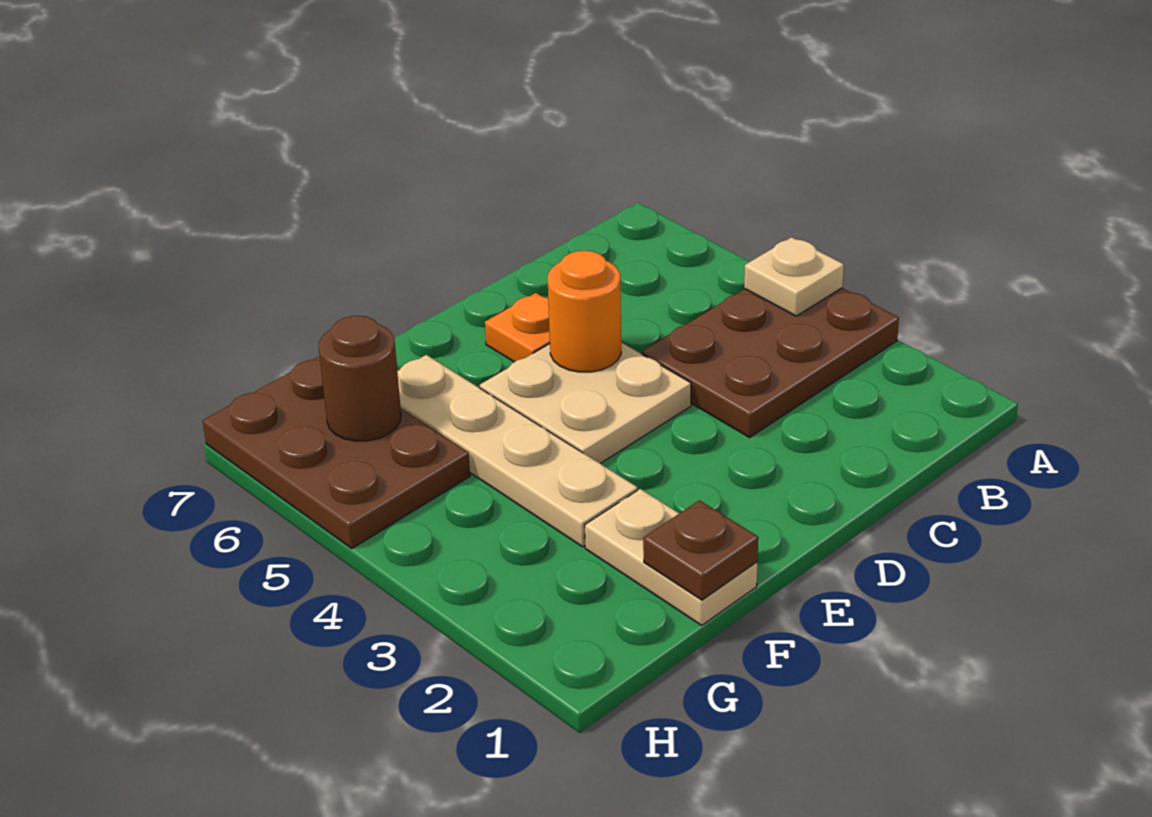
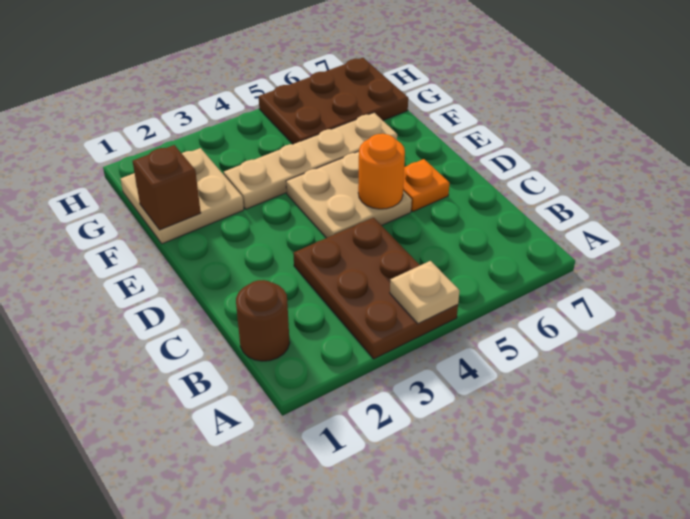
tan plate F1:F2 level 1 -> tan plate F1:G2 level 1
brown plate F1 level 2 -> brown brick F1 level 2
brown round brick G6 level 2 -> brown round brick B1 level 1

